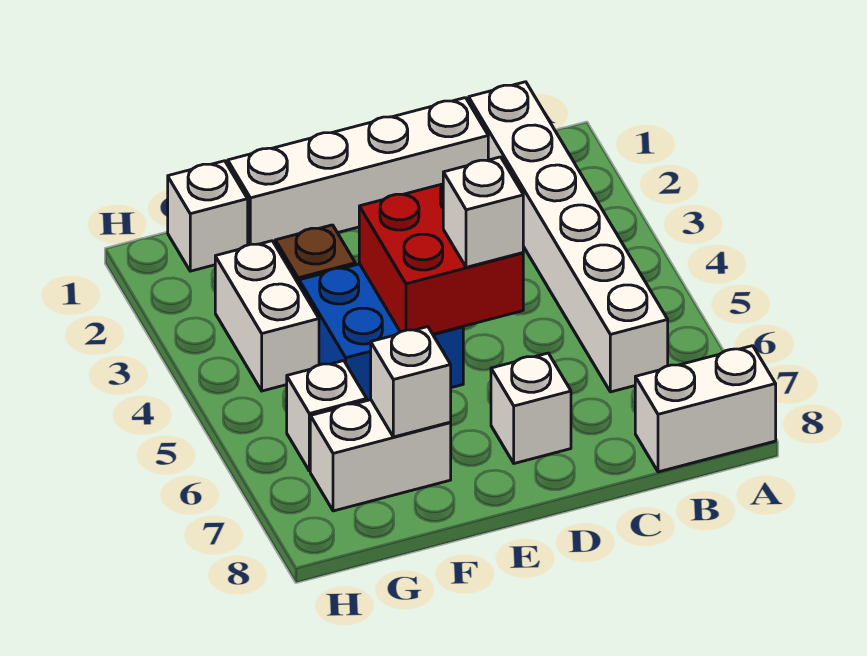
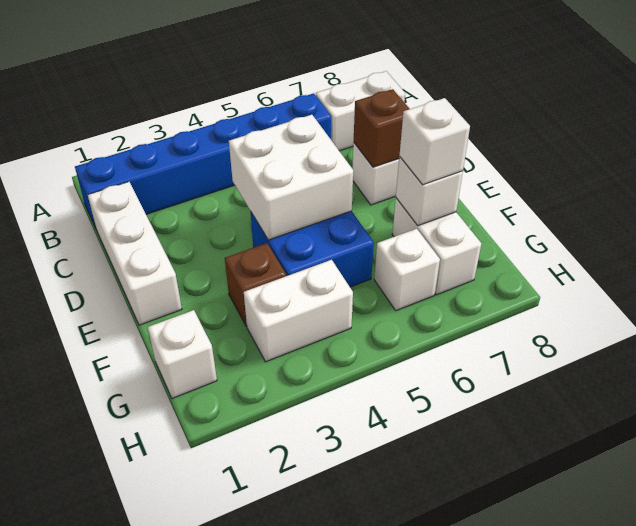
white brick A8:B8 level 1 -> white brick B7:B8 level 1
white brick B1:B6 level 1 -> blue brick B1:B6 level 1
white brick C1:F1 level 1 -> white brick C1:E1 level 1
red brick D4:E5 level 2 -> white brick D4:E5 level 2
white brick D5 level 3 -> white brick F7 level 3
none -> brown brick D7 level 2

